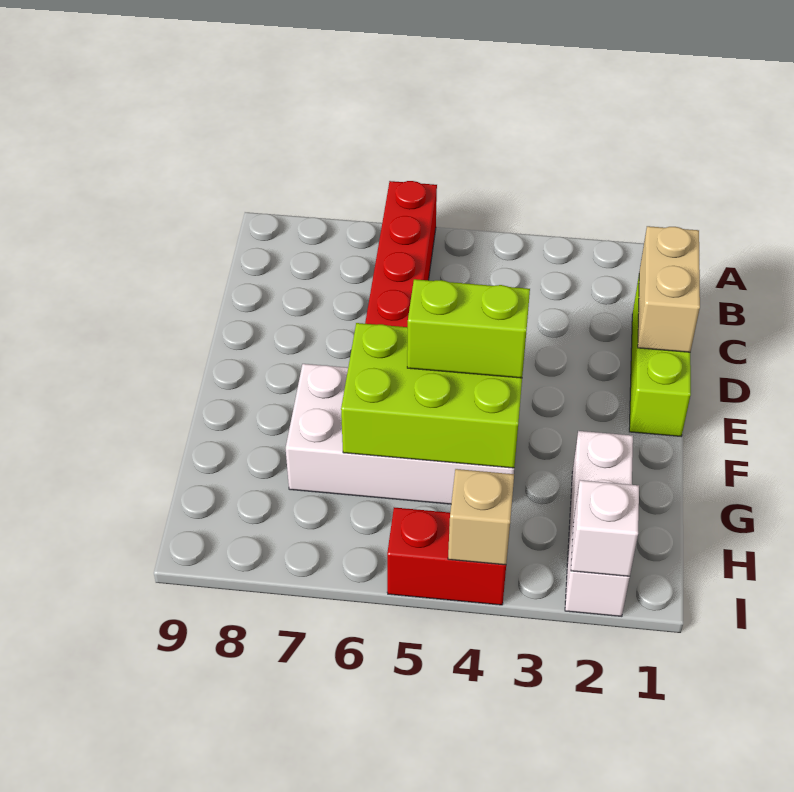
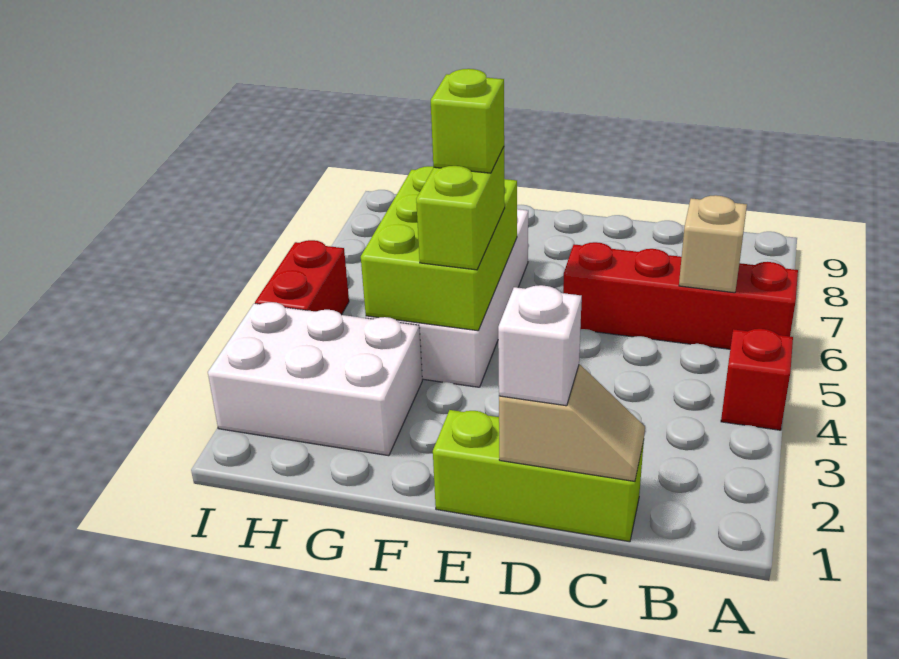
none -> red brick A4 level 1
tan brick C1:D1 level 2 -> tan slope C1:D1 level 2 top D
none -> lime brick F5 level 4
white brick G2:I2 level 1 -> white brick G2:I3 level 1
white brick I2 level 2 -> white brick D1 level 3
tan brick I4 level 2 -> tan brick B6 level 2

